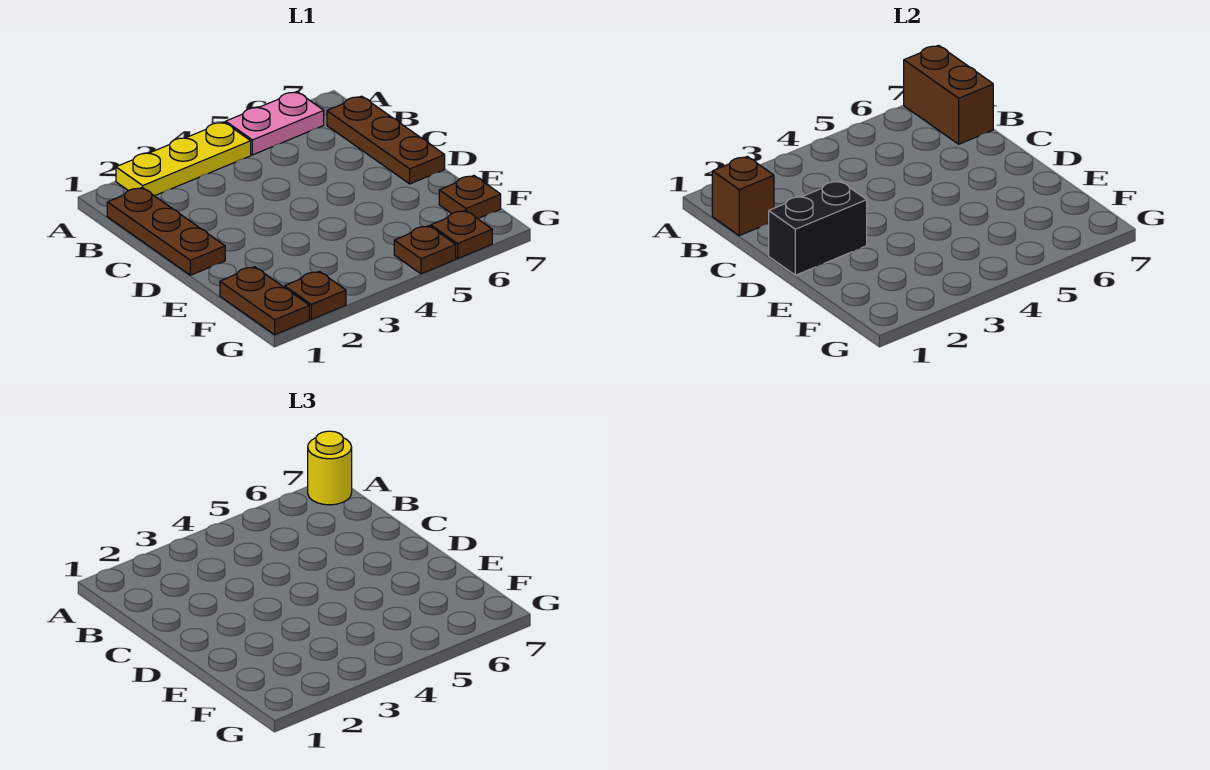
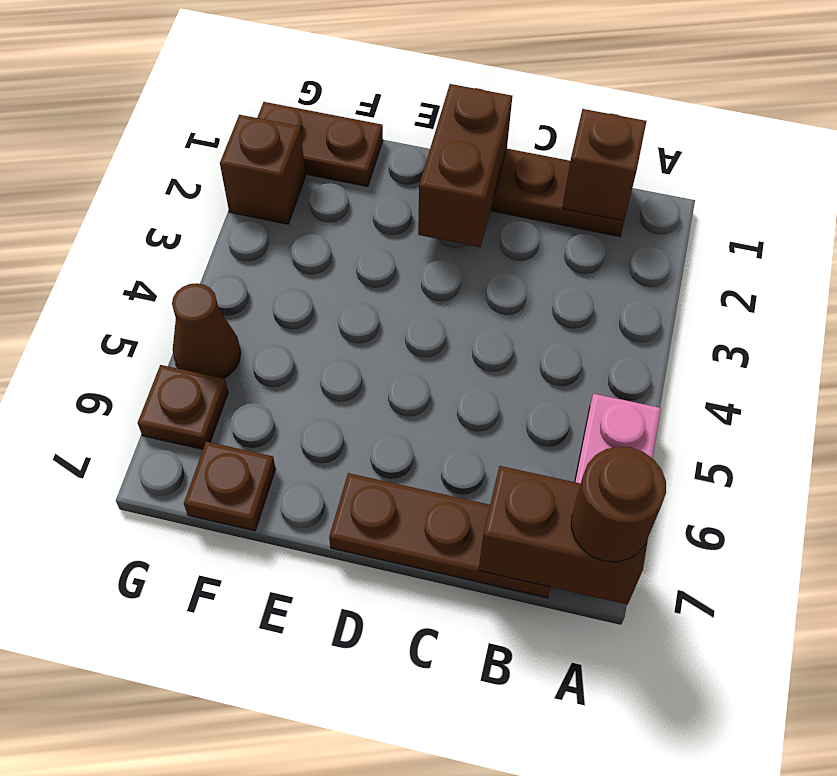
yellow plate A2:A4 level 1 -> none
yellow round brick A7 level 3 -> brown round brick A7 level 3
black brick D1:D2 level 2 -> brown brick D1:D2 level 2
brown plate G2 level 1 -> brown brick G2 level 1
brown plate G5 level 1 -> brown cone G5 level 1

